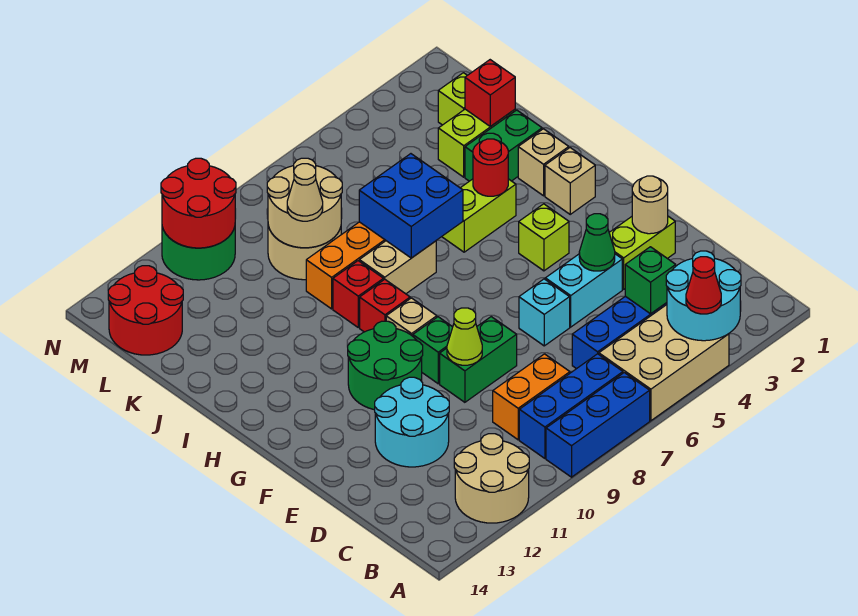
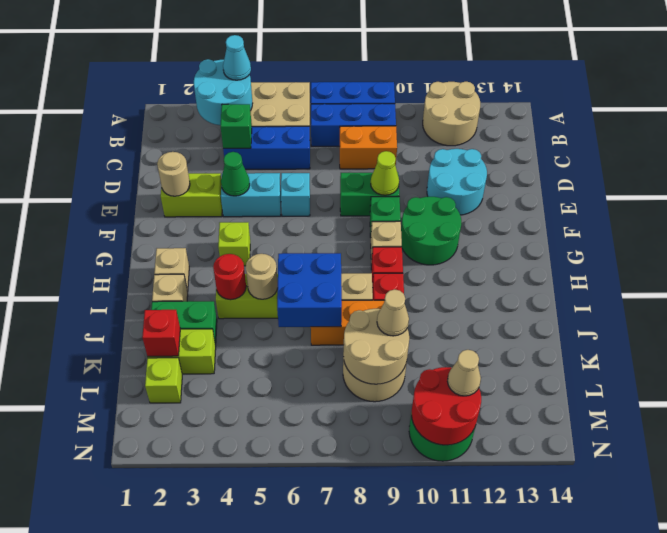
red cone A4 level 3 -> cyan cone A4 level 3
none -> tan round brick I5 level 2
red round brick L13:M14 level 1 -> none
none -> tan cone M11 level 3

